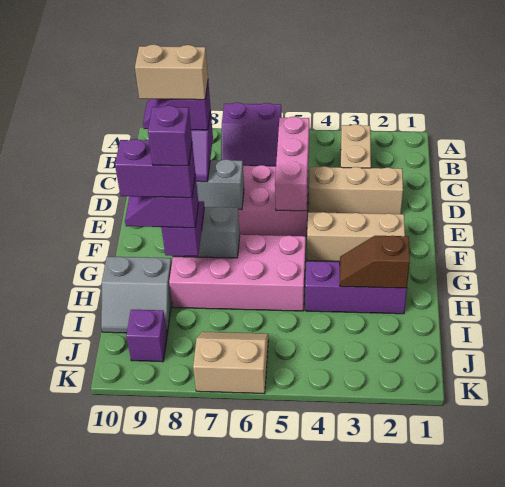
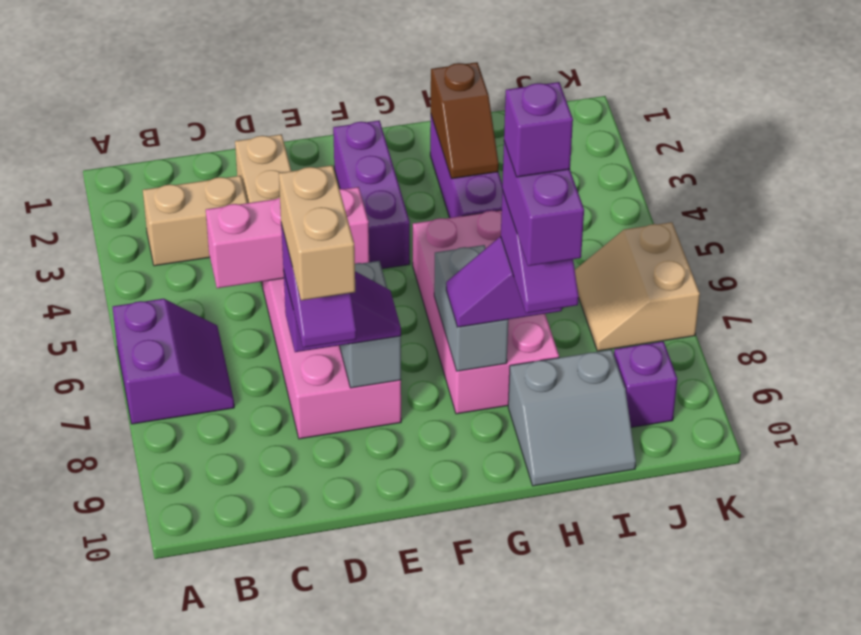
tan brick F2:F4 level 1 -> purple brick F2:F4 level 1
grey slope H9:I10 level 1 top H -> grey slope H9:I10 level 1 top 9

